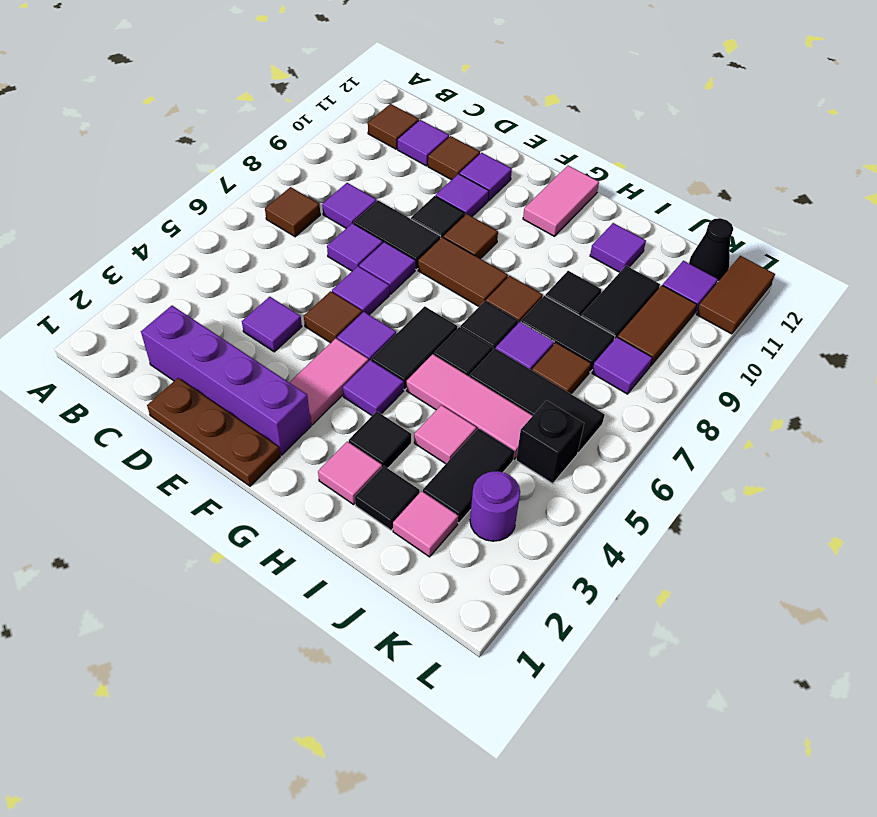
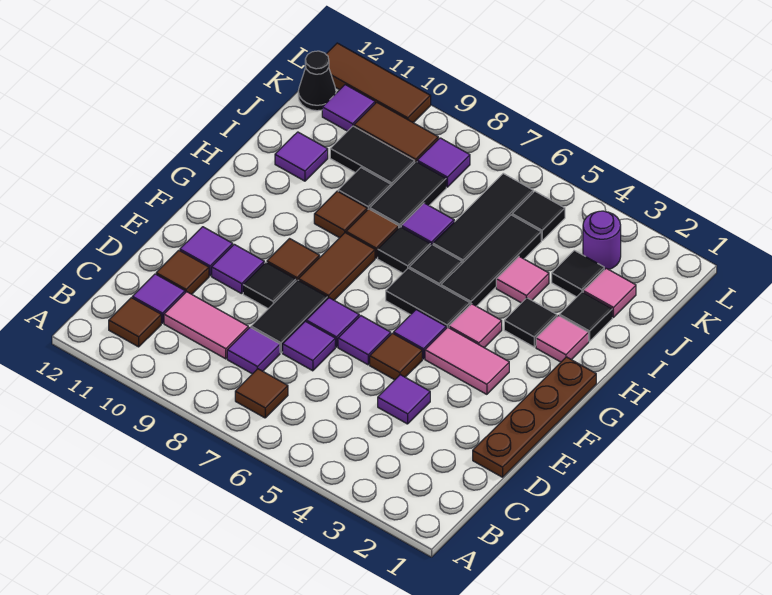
purple brick C2:F2 level 1 -> none
brown plate D1:F1 level 1 -> brown plate D1:G1 level 1
purple tile G4 level 1 -> pink tile G4 level 1
pink tile G11:G12 level 1 -> pink tile C9:C10 level 1
pink tile H5:J5 level 1 -> black tile H5:J5 level 1
black tile J3:J4 level 1 -> black tile J3 level 1
brown tile J7 level 1 -> brown tile H9 level 1
black brick K5 level 1 -> black tile K5 level 1
brown tile L11:L12 level 1 -> brown tile L10:L12 level 1

